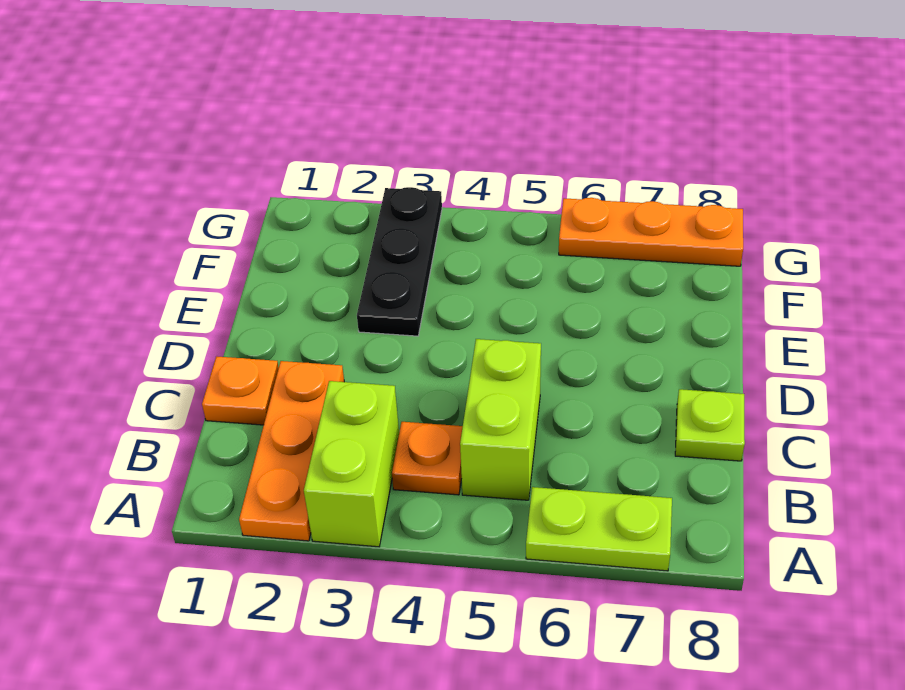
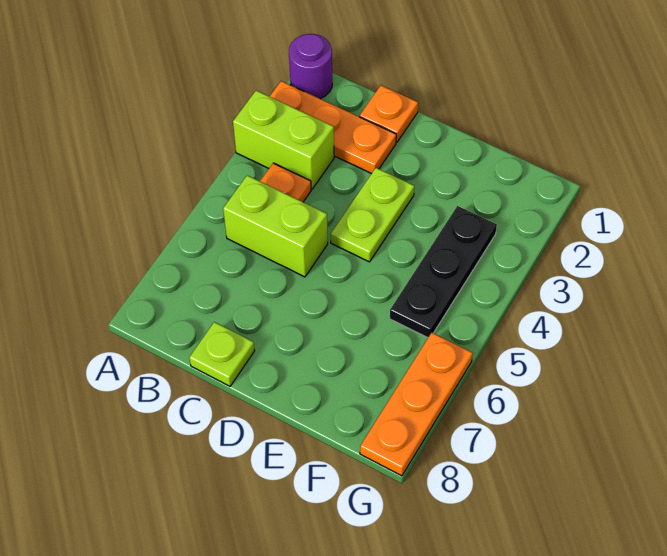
none -> purple round brick A1 level 1
lime plate A6:A7 level 1 -> lime plate D3:D4 level 1
black plate E3:G3 level 1 -> black plate F3:F5 level 1

